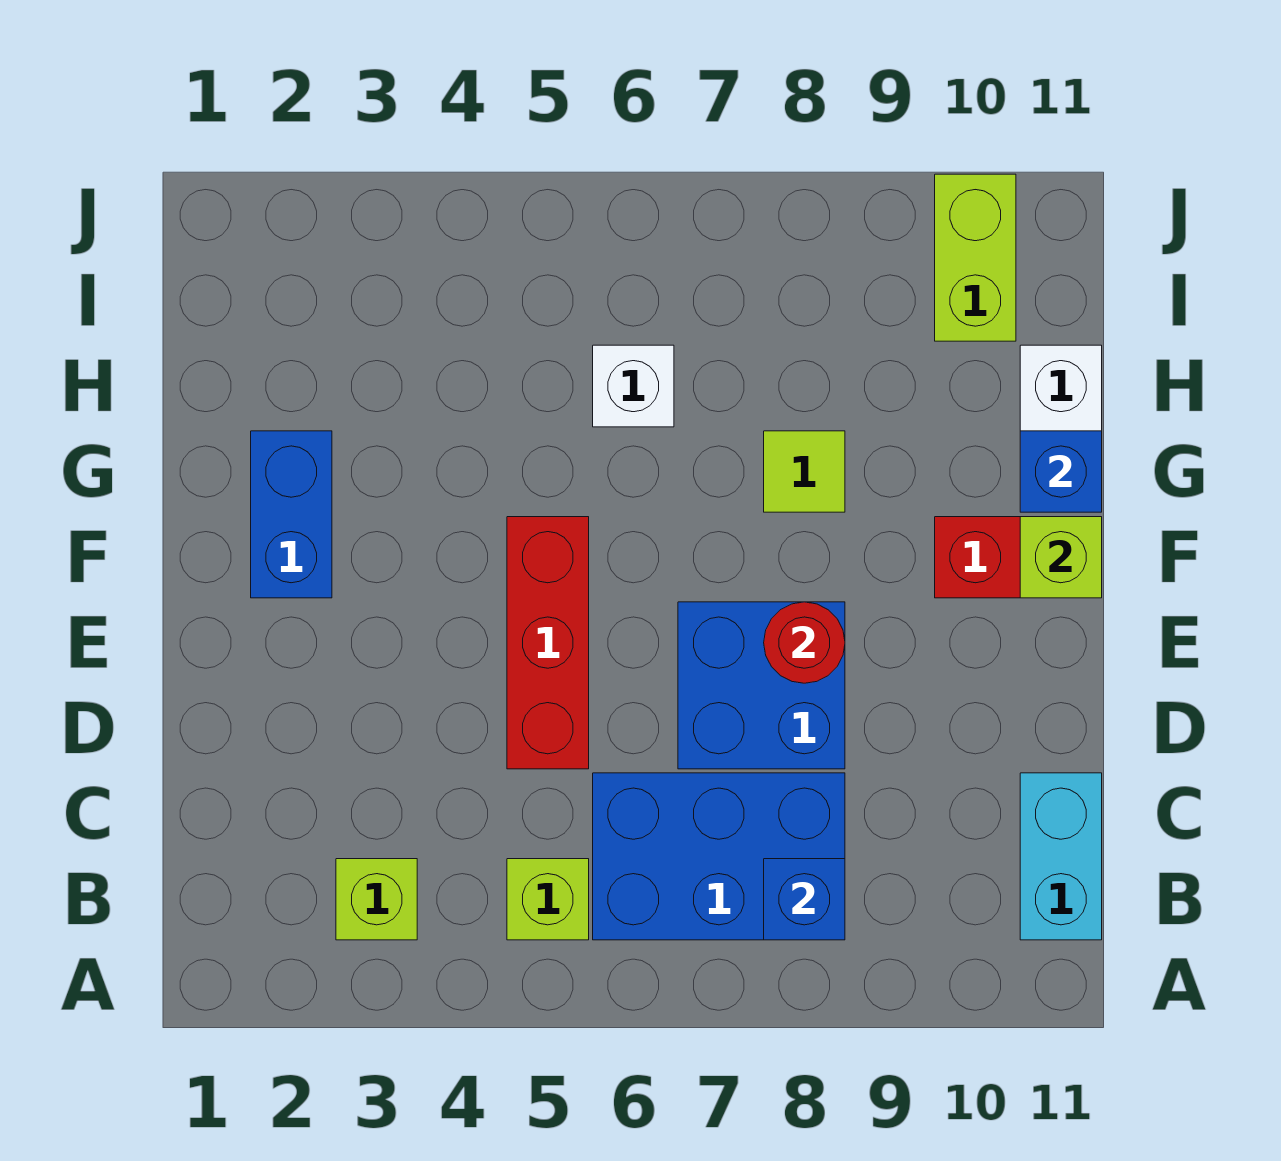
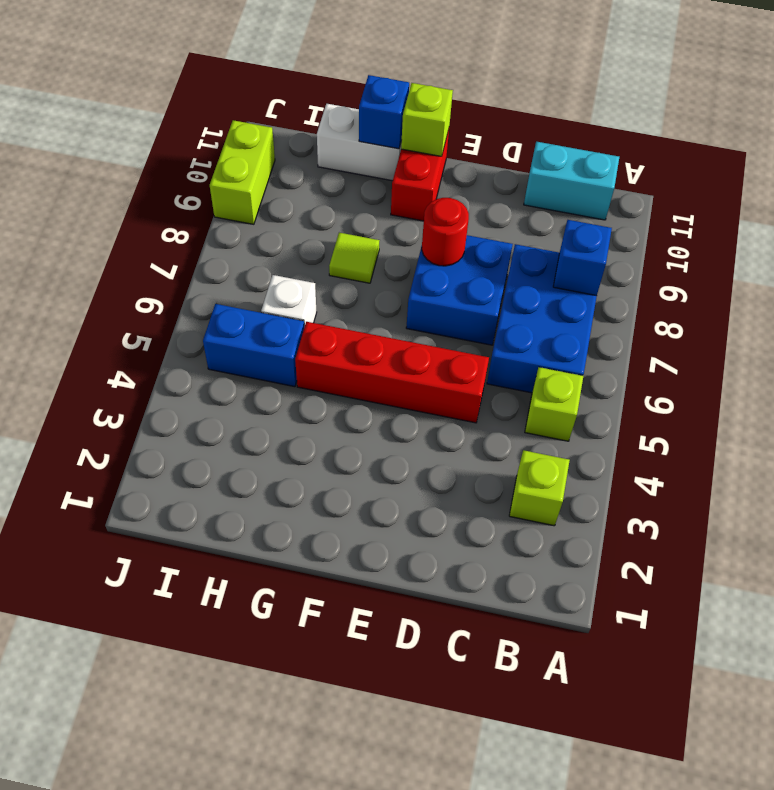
red brick D5:F5 level 1 -> red brick D5:G5 level 1
blue brick F2:G2 level 1 -> blue brick H5:I5 level 1
lime brick I10:J10 level 1 -> lime brick J9:J10 level 1

